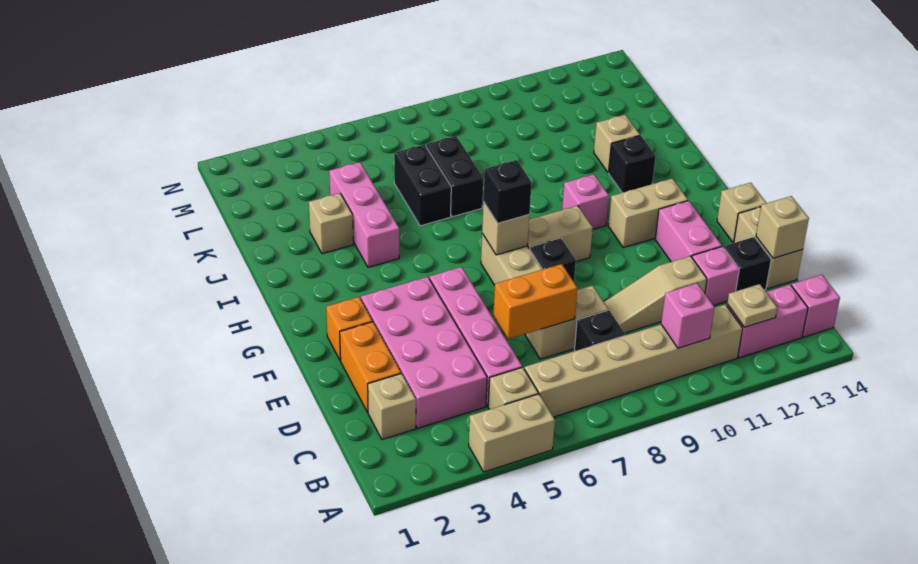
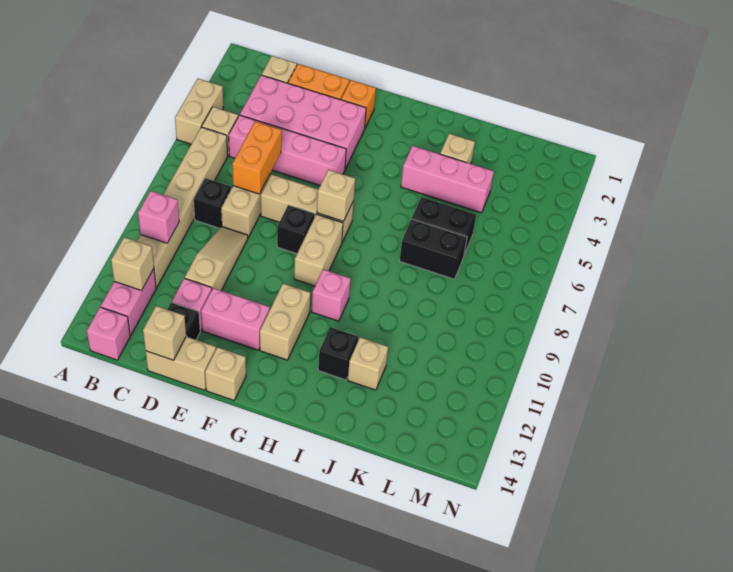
tan plate B12 level 2 -> tan brick B12 level 2
black brick G7 level 3 -> none

